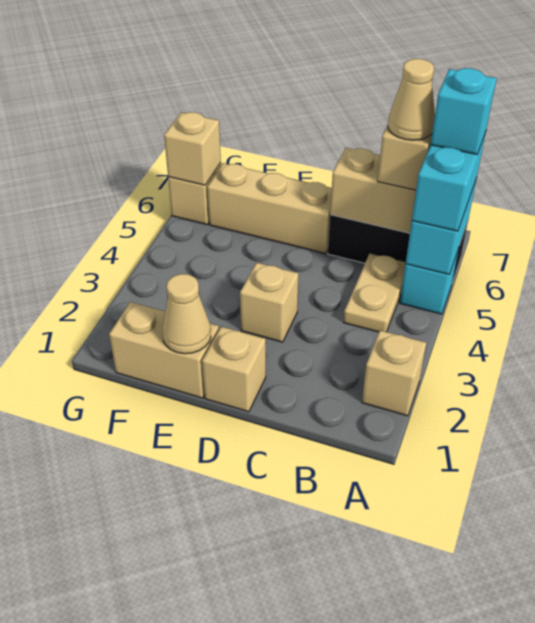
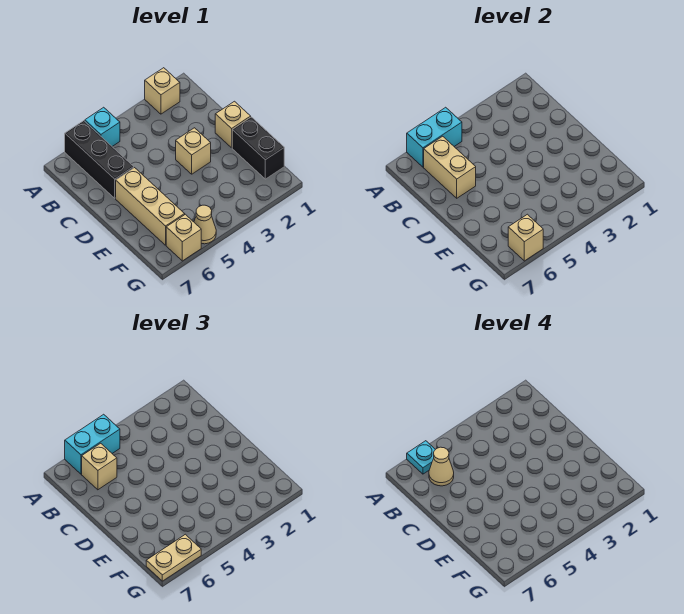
cyan brick A6 level 4 -> cyan plate A6 level 4
tan plate B4:B5 level 1 -> tan plate G6:G7 level 3
tan brick E1:F1 level 1 -> black brick E1:F1 level 1
tan cone E1 level 2 -> tan cone G5 level 1

